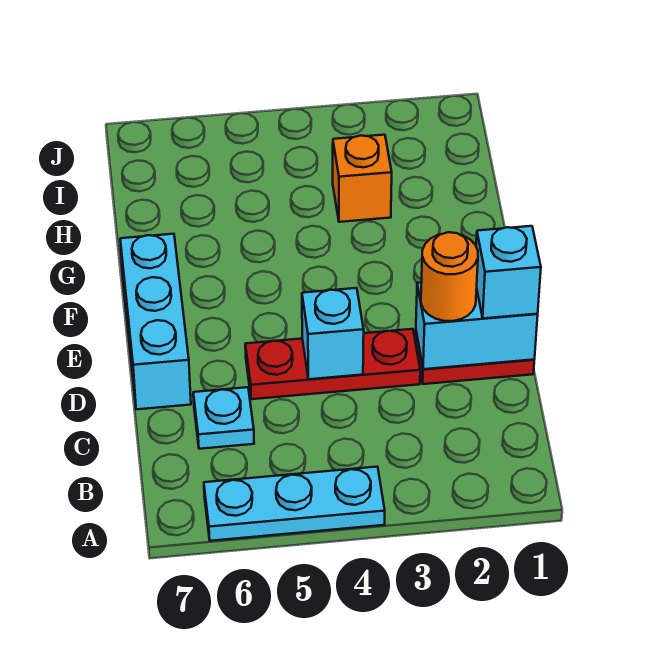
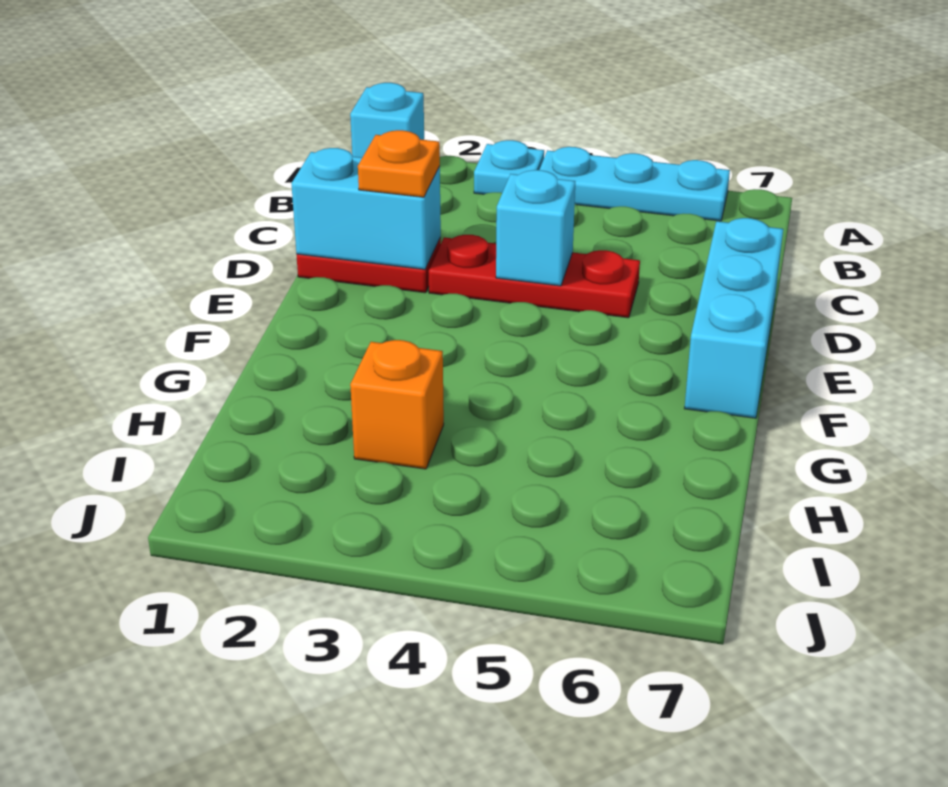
cyan plate C6 level 1 -> cyan plate A3 level 1
cyan brick D1 level 3 -> cyan brick A1 level 1
orange round brick D2 level 3 -> orange plate D2 level 3

